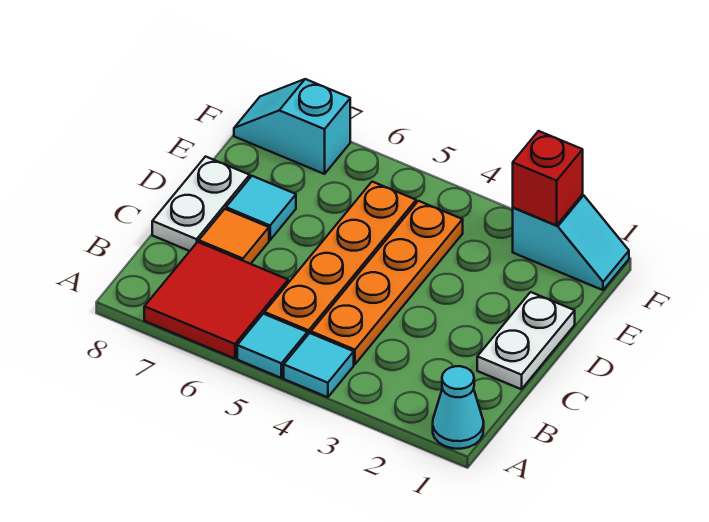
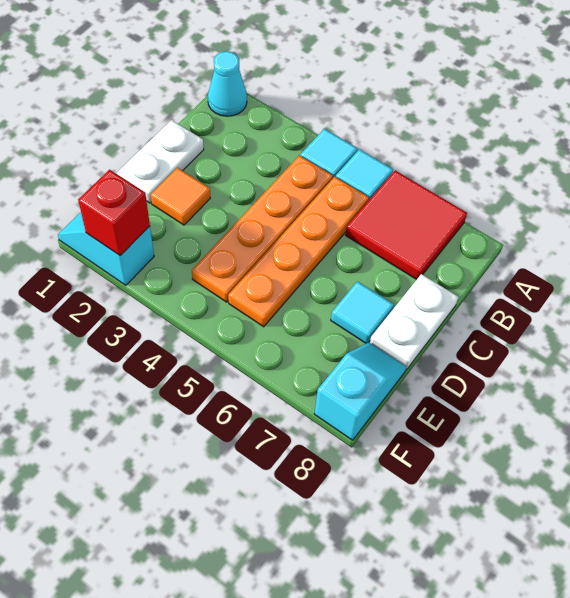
orange tile C7 level 1 -> orange tile D2 level 1
cyan slope F7:F8 level 1 top 7 -> cyan slope E8:F8 level 1 top F

